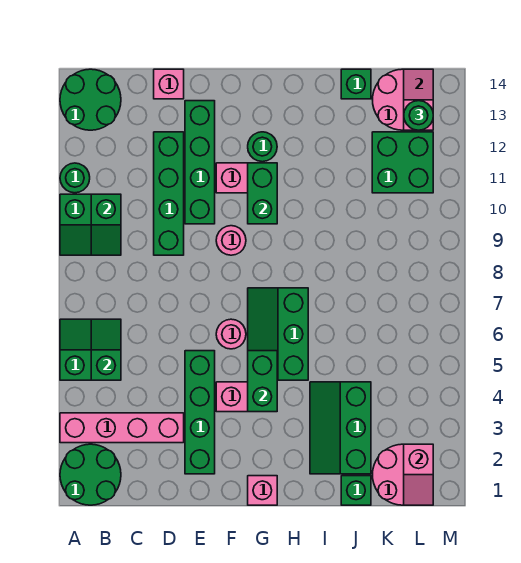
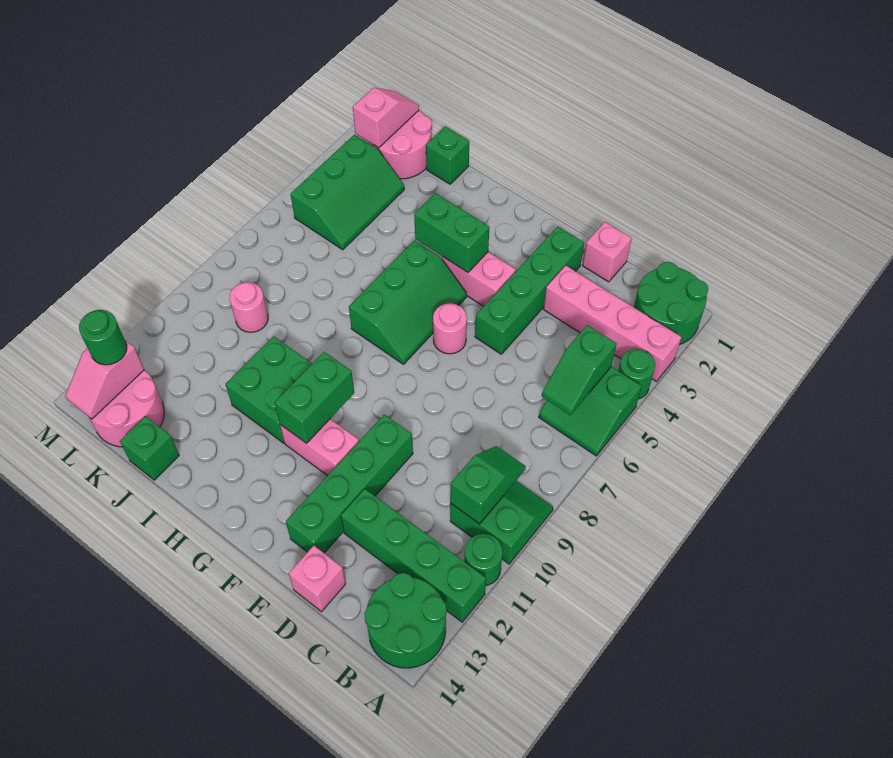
green brick D9:D12 level 1 -> green brick A12:D12 level 1
pink round brick F9 level 1 -> pink round brick K9 level 1
pink brick G1 level 1 -> pink brick D1 level 1
green brick G4:G5 level 2 -> green brick G4:H4 level 2
green round brick G12 level 1 -> green round brick A4 level 1
green slope I2:J4 level 1 top J -> green slope K3:L5 level 1 top L
green brick K11:L12 level 1 -> green brick H10:I11 level 1

